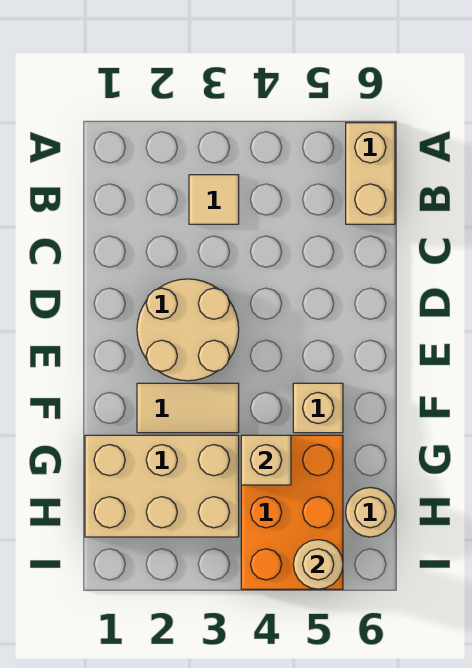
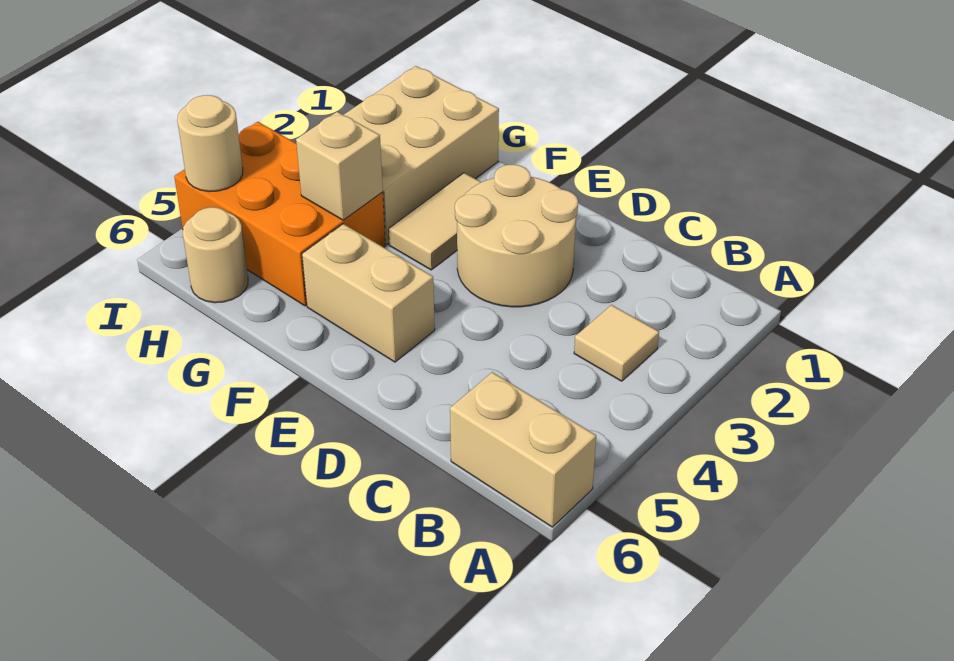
tan brick F5 level 1 -> tan brick E5:F5 level 1

